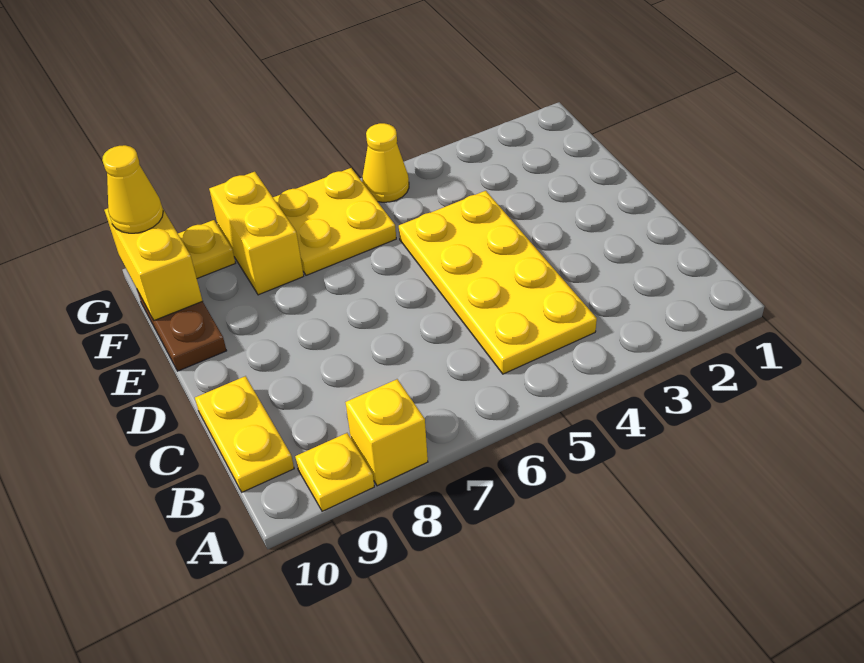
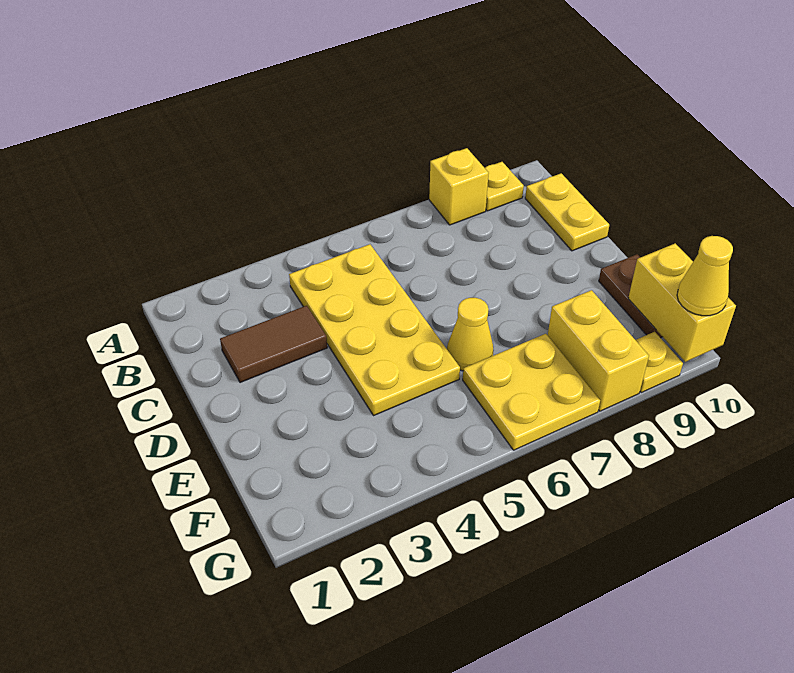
none -> brown tile C2:C3 level 1
yellow cone G5 level 1 -> yellow cone E6 level 1

